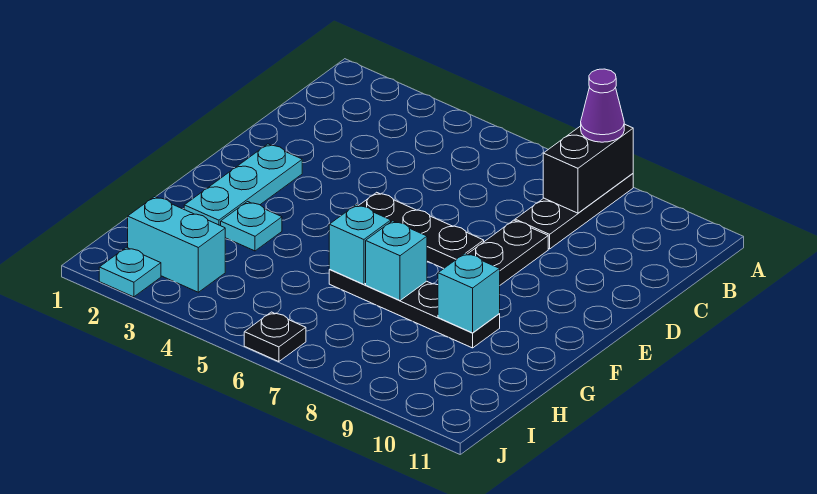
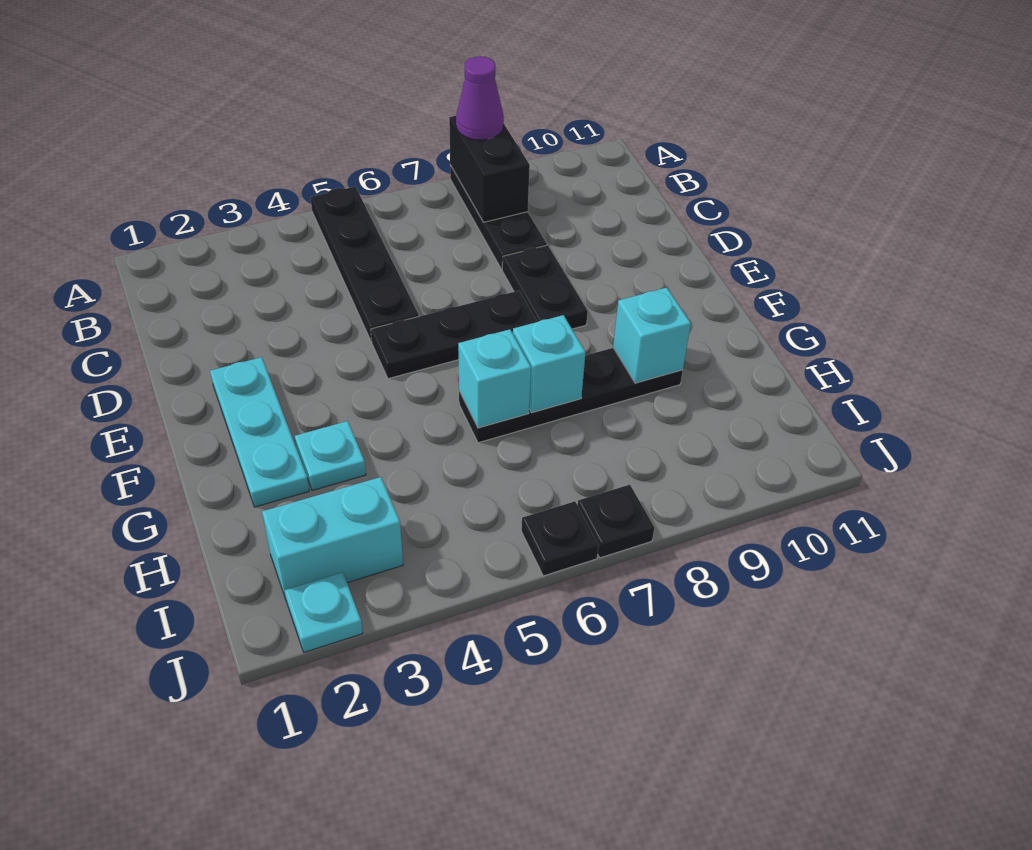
none -> black plate A5:D5 level 1
none -> black plate J7 level 1

